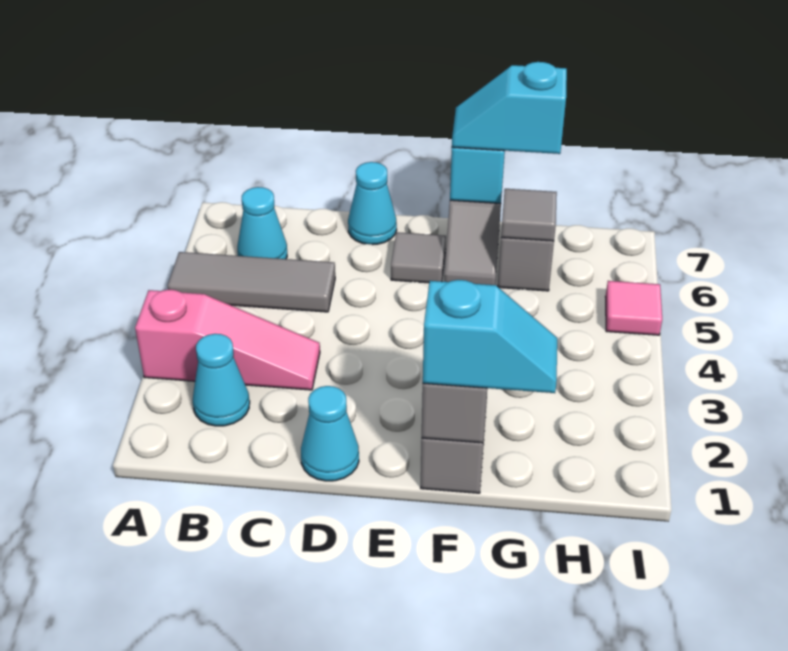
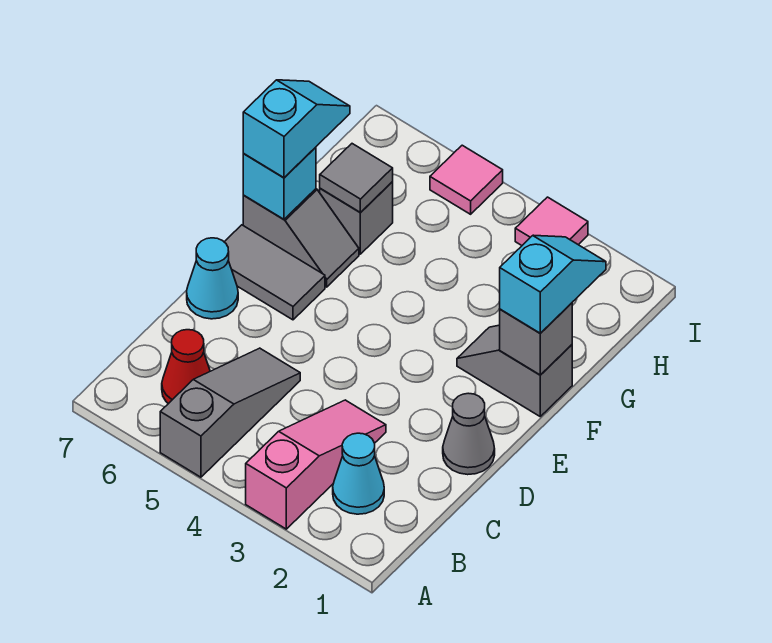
grey tile A5:C5 level 1 -> grey slope A5:C5 level 1 top A
cyan cone B6 level 1 -> red cone B6 level 1
cyan cone D1 level 1 -> grey cone D1 level 1
grey tile E6 level 1 -> grey tile E6:E7 level 1
cyan slope F7:G7 level 3 top G -> cyan slope F7:G7 level 3 top F
none -> pink tile I3 level 1

